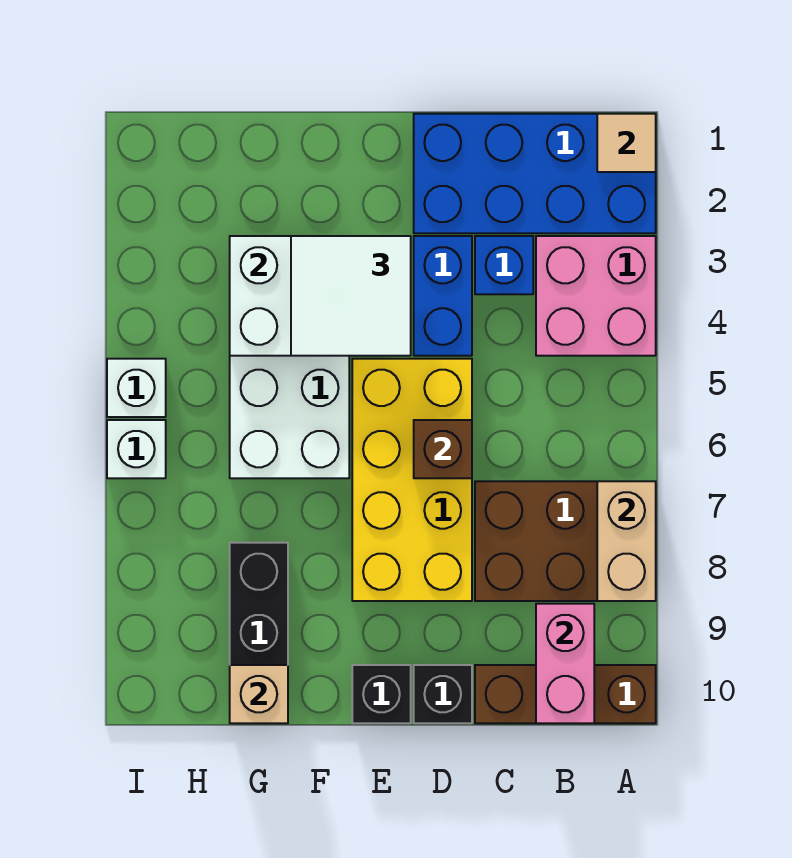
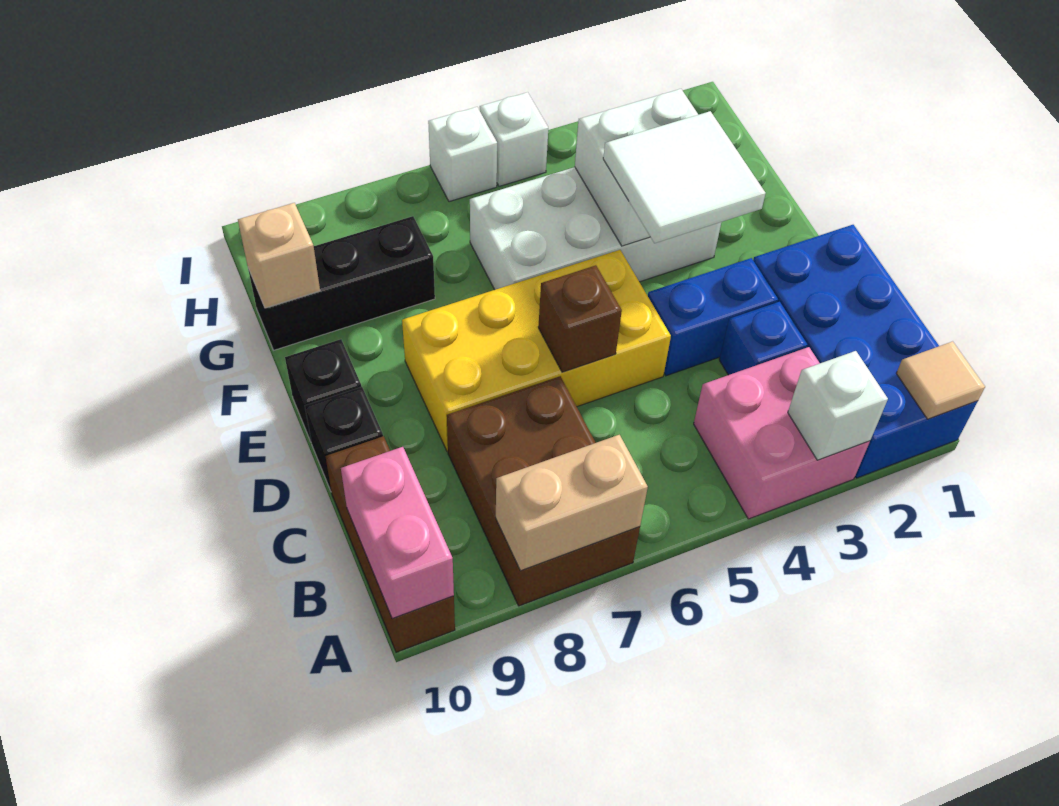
none -> white brick A3 level 2
pink brick B9:B10 level 2 -> pink brick A10:B10 level 2

